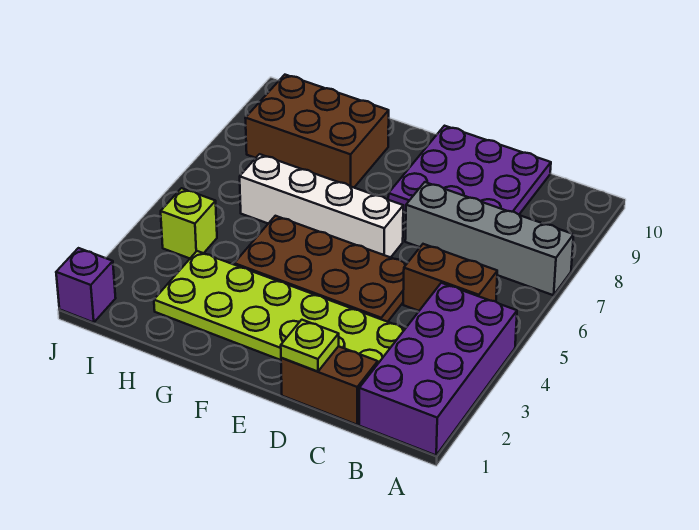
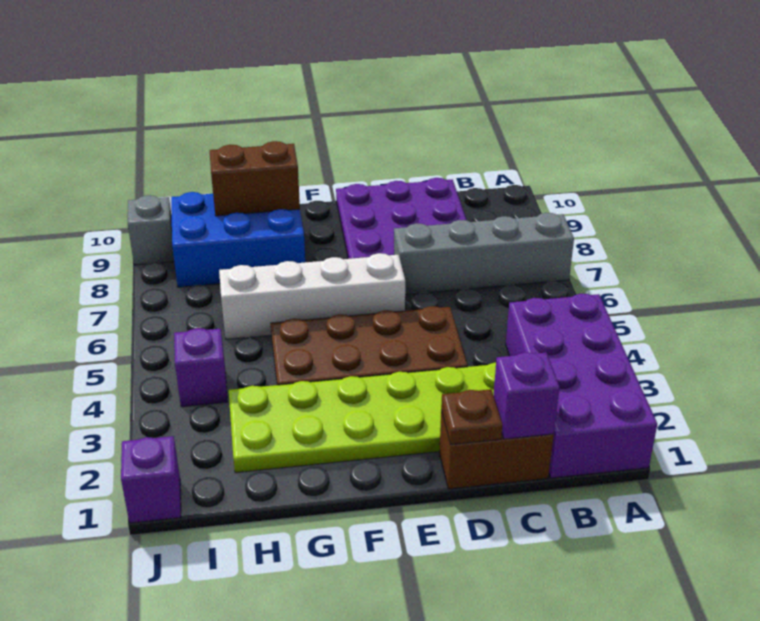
brown brick B5:C5 level 1 -> brown brick G9:H9 level 2
none -> purple brick C1 level 2
lime plate D1 level 2 -> brown plate D1 level 2
brown brick G8:I9 level 1 -> blue brick G8:I9 level 1
lime brick I4 level 1 -> purple brick I4 level 1
none -> grey brick J9 level 1

